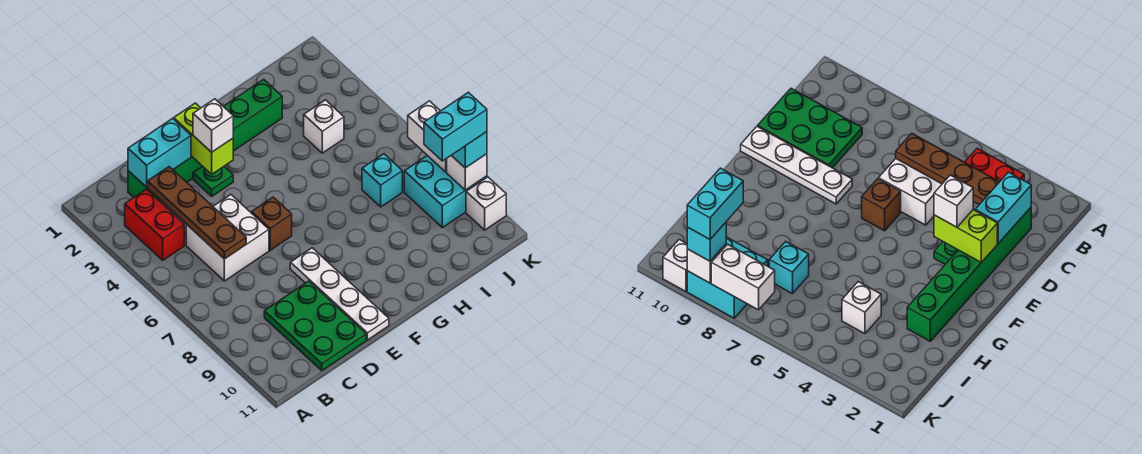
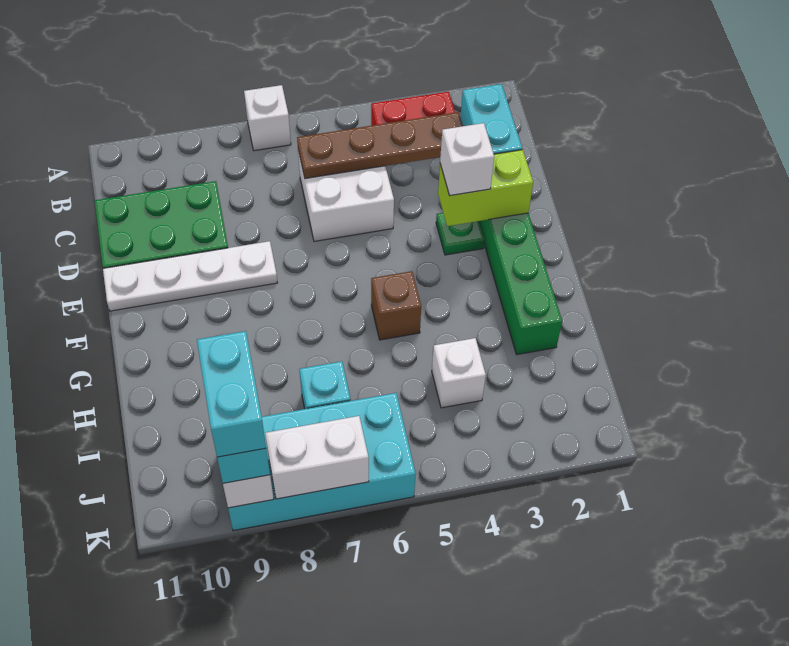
brown brick E6 level 1 -> brown brick G5 level 1
cyan brick J8:K9 level 1 -> cyan brick J6:K9 level 1
white brick K10 level 1 -> white brick A7 level 1

